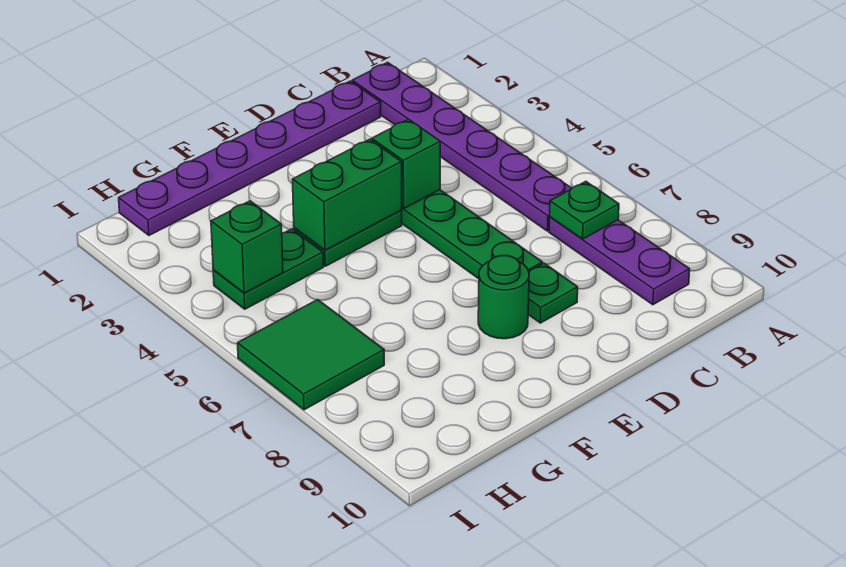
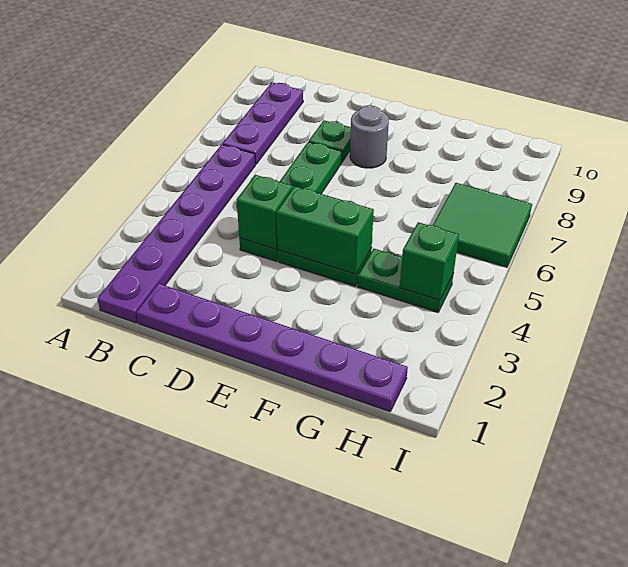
green plate B7 level 2 -> none
green round brick E8 level 1 -> grey round brick E8 level 1

